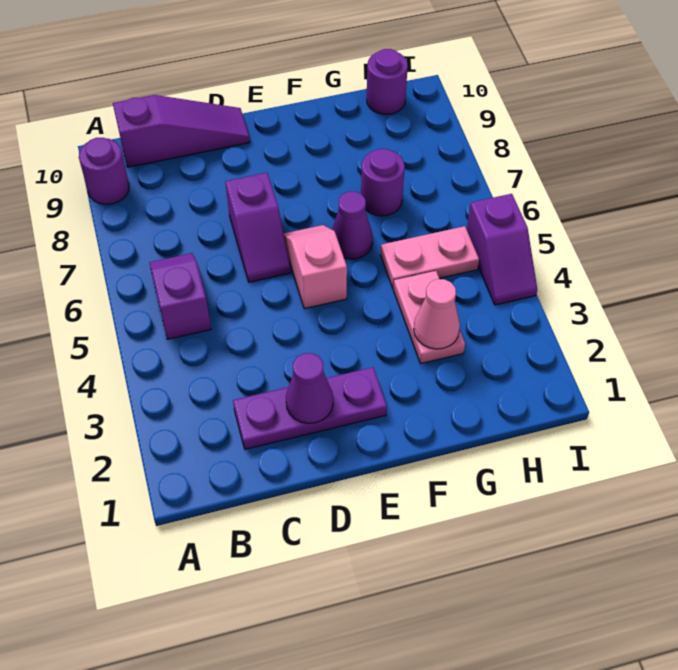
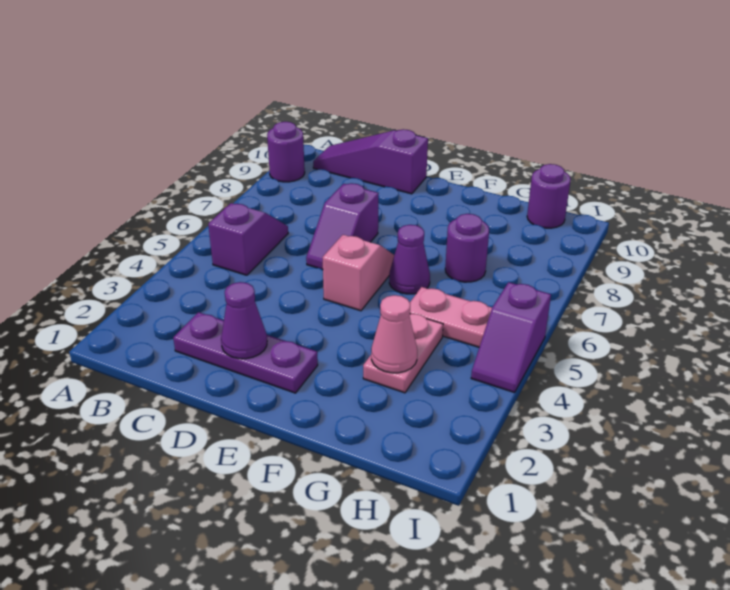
purple slope B10:D10 level 1 top B -> purple slope B10:D10 level 1 top D

